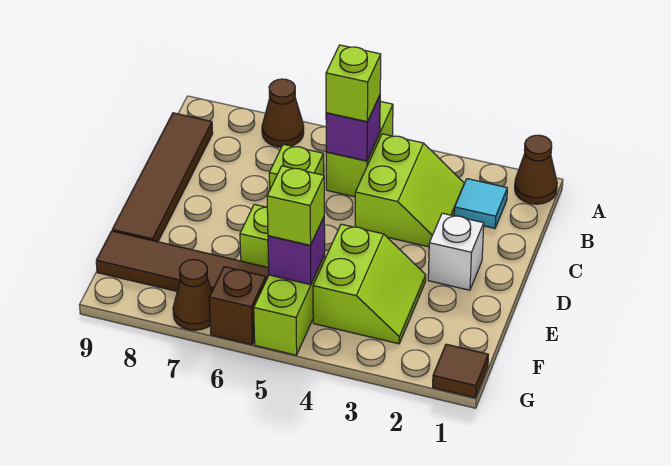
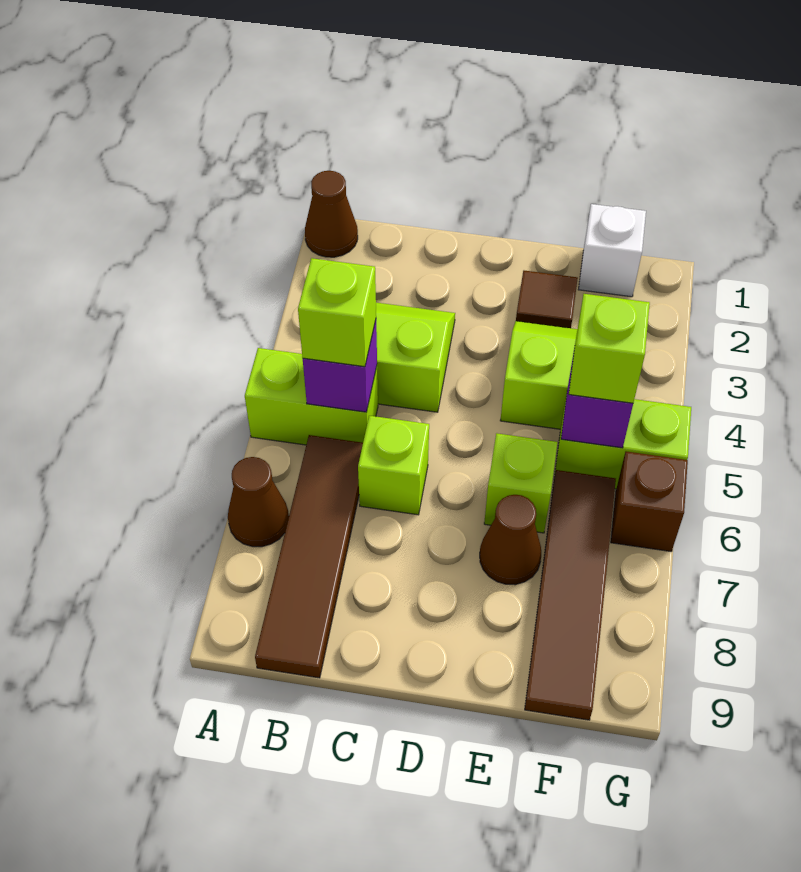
cyan tile B2 level 1 -> none
brown tile B9:E9 level 1 -> brown tile B6:B9 level 1
white brick D2 level 1 -> white brick F1 level 1
brown tile G1 level 1 -> brown tile E2 level 1
brown cone G7 level 1 -> brown cone E7 level 1

